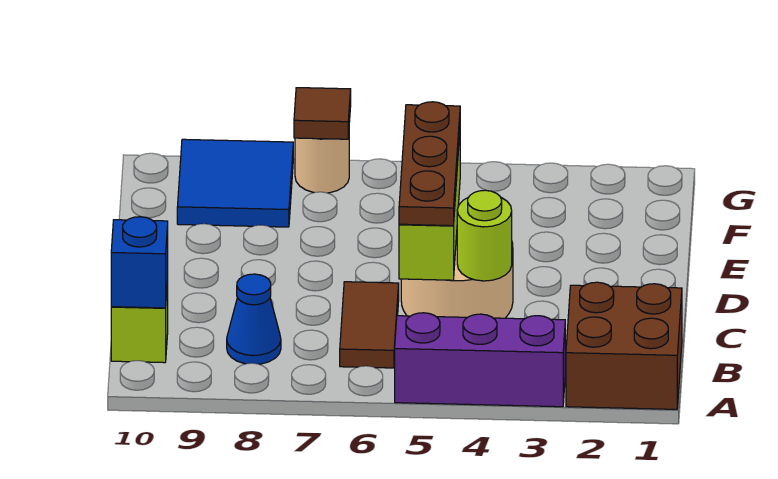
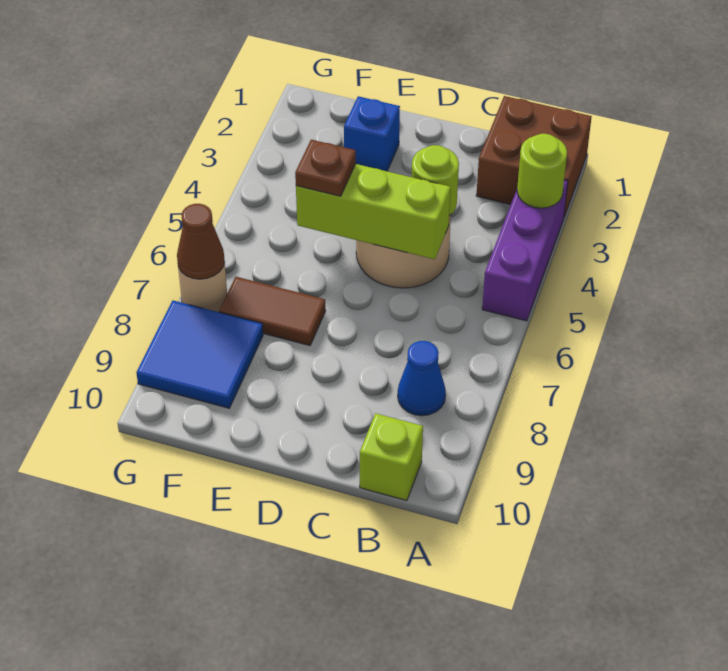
none -> lime round brick A3 level 2
brown tile B6:C6 level 1 -> brown tile E7:F7 level 1
blue brick B10 level 2 -> blue brick E2 level 1
brown plate C5:E5 level 3 -> brown plate E5 level 3
brown tile G7 level 2 -> brown cone G7 level 2

